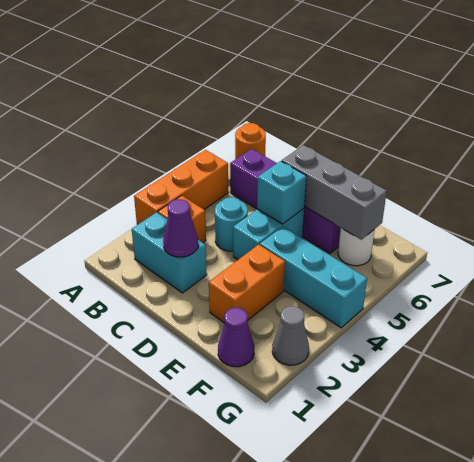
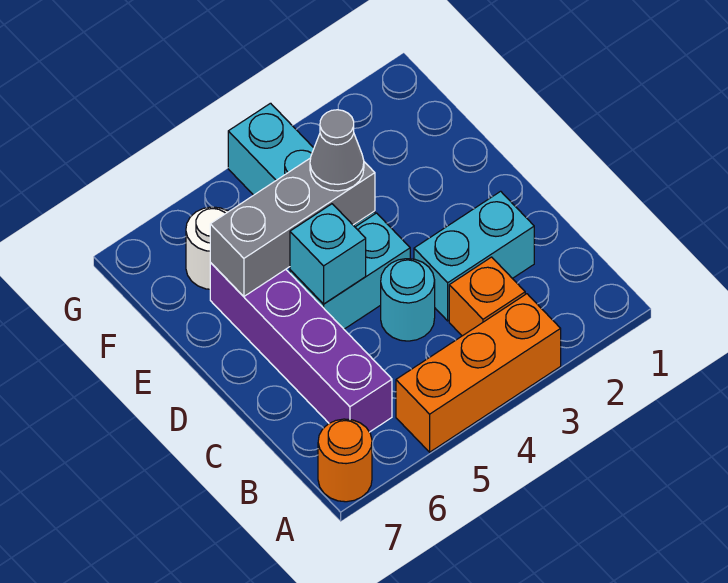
cyan brick B2:C2 level 1 -> cyan brick C2:C3 level 1
purple cone C2 level 2 -> none
grey brick D6:F6 level 2 -> grey brick E4:E6 level 2
orange brick E2:E3 level 1 -> none
purple cone F1 level 1 -> none
grey cone G2 level 1 -> grey cone E4 level 3

